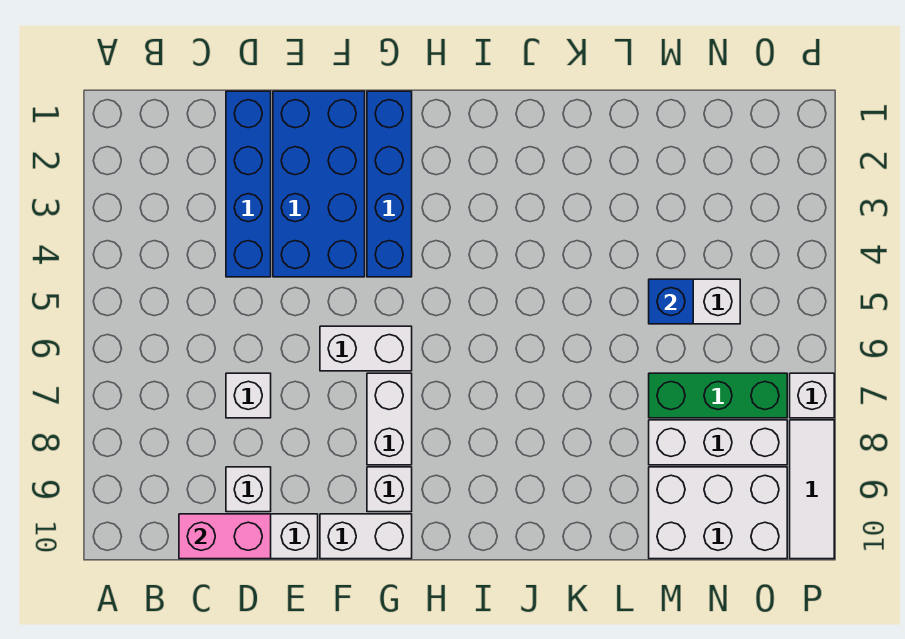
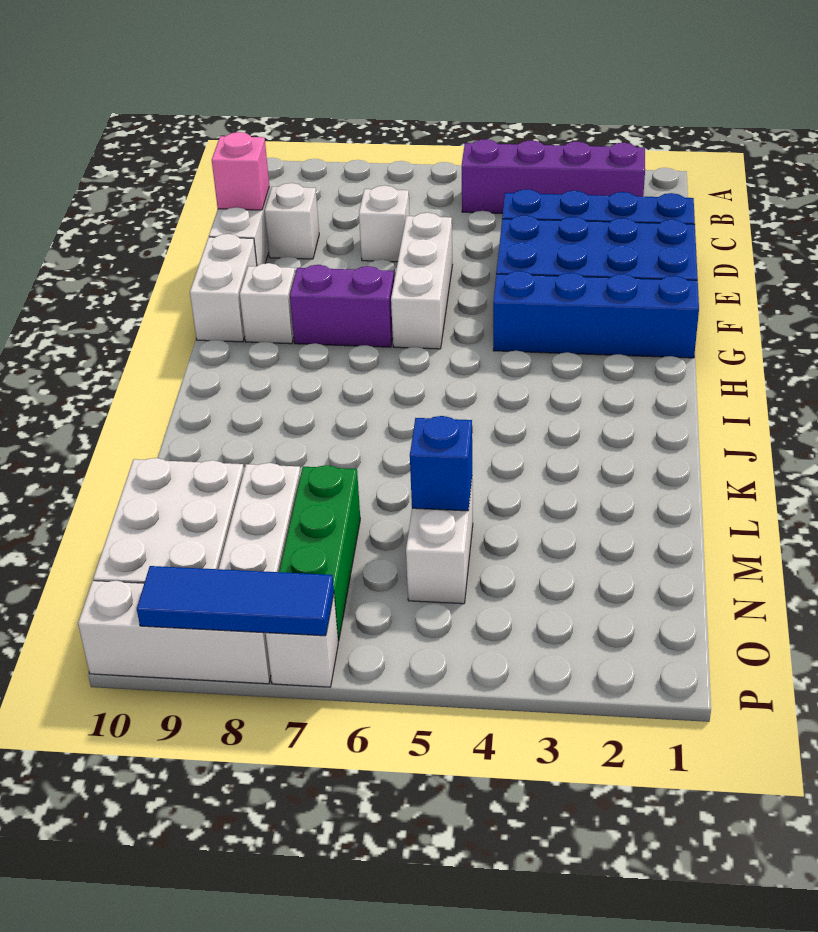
none -> purple brick B2:B5 level 1
pink brick C10:D10 level 2 -> pink brick D10 level 2
white brick F6:G6 level 1 -> white brick E6:G6 level 1
white brick G7:G8 level 1 -> purple brick G7:G8 level 1
none -> blue tile P7:P9 level 2
white tile P8:P10 level 1 -> white brick P8:P10 level 1

